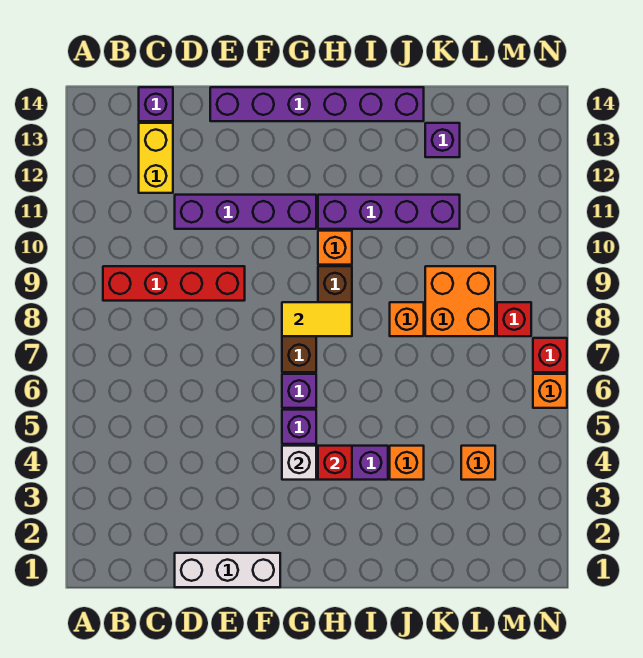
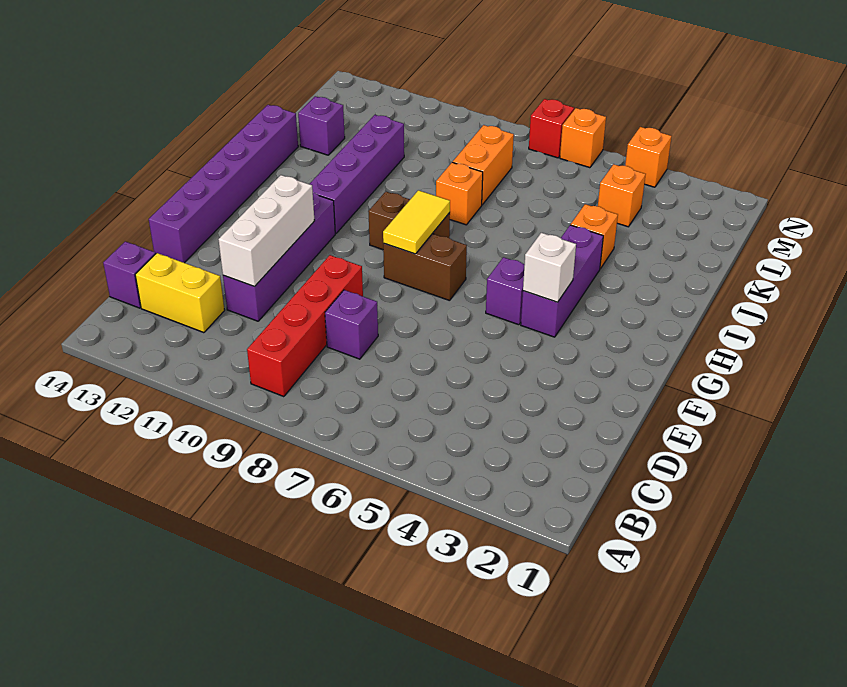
white brick D1:F1 level 1 -> white brick D11:F11 level 2
purple brick G6 level 1 -> purple brick D8 level 1
red brick H4 level 2 -> none
orange brick H10 level 1 -> orange brick N4 level 1
orange brick K8:L9 level 1 -> orange brick K8:L8 level 1
red brick M8 level 1 -> none

